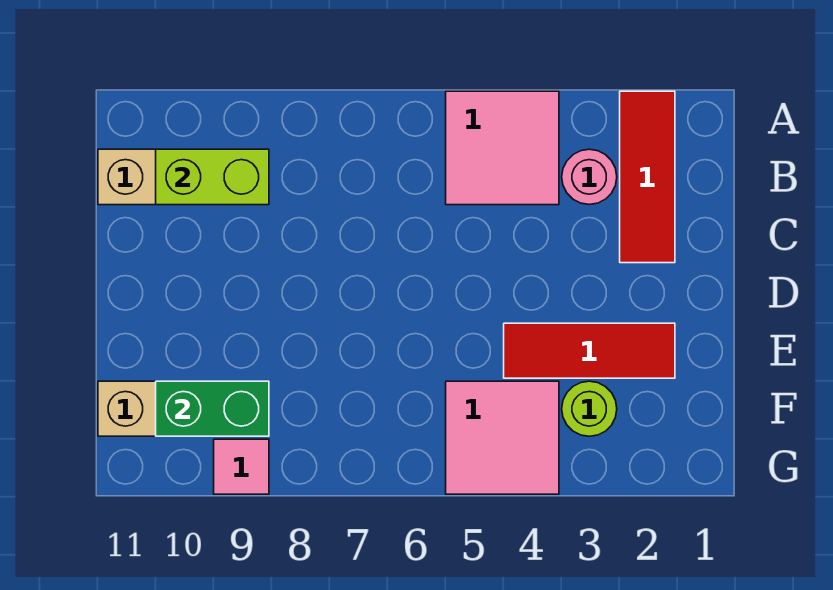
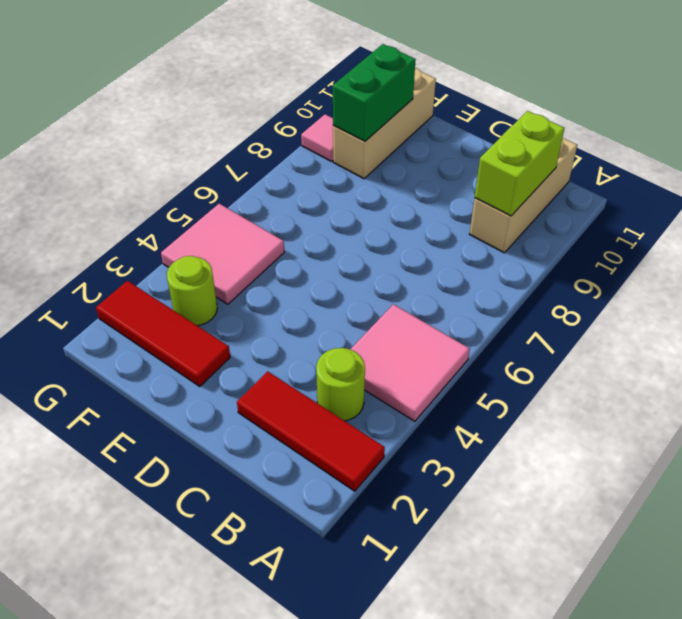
pink round brick B3 level 1 -> lime round brick B3 level 1
red tile E2:E4 level 1 -> red tile E2:G2 level 1

